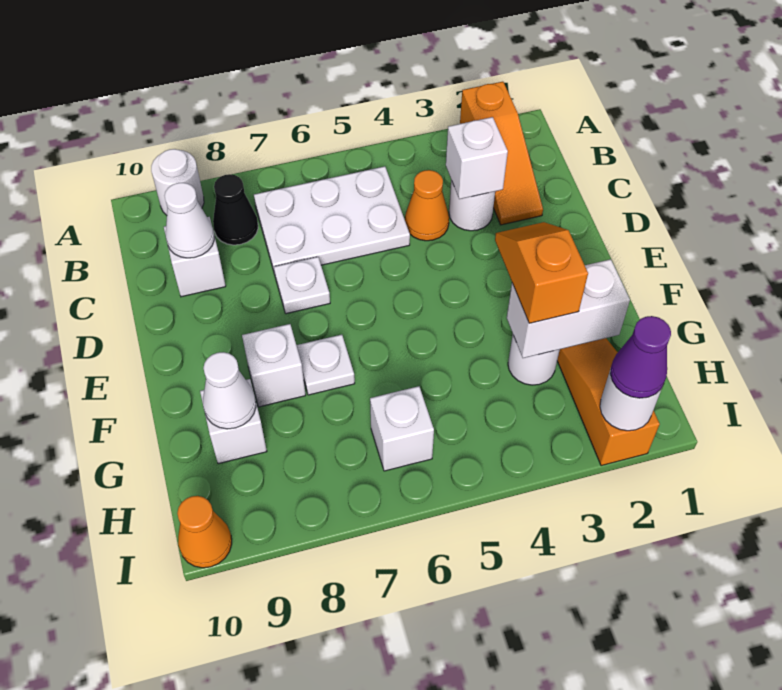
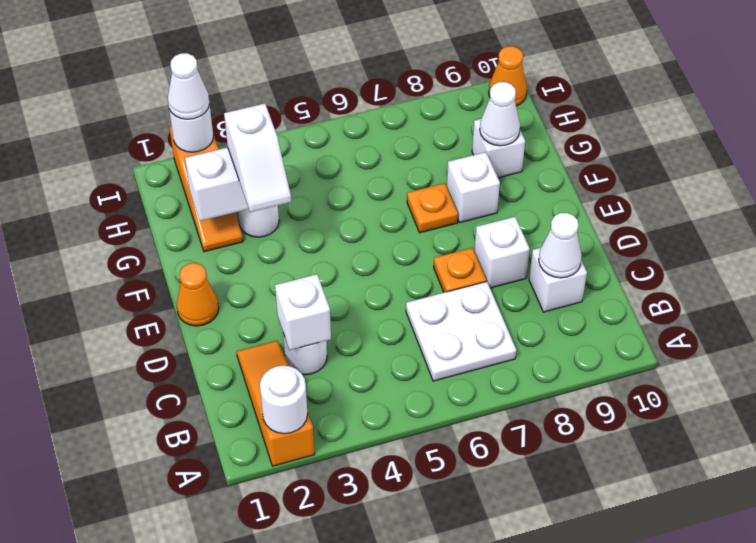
white round brick A9 level 1 -> white round brick A2 level 2
white plate B5:C7 level 1 -> white plate B6:C7 level 1
black cone B8 level 1 -> none
orange cone C4 level 1 -> orange cone E1 level 1
white plate D7 level 1 -> orange plate D7 level 1
orange slope F3:G3 level 3 top G -> white slope F3:G3 level 3 top G
white plate F7 level 1 -> orange plate F7 level 1
white brick H6 level 1 -> white brick D8 level 1
purple cone I2 level 3 -> white cone I2 level 3

